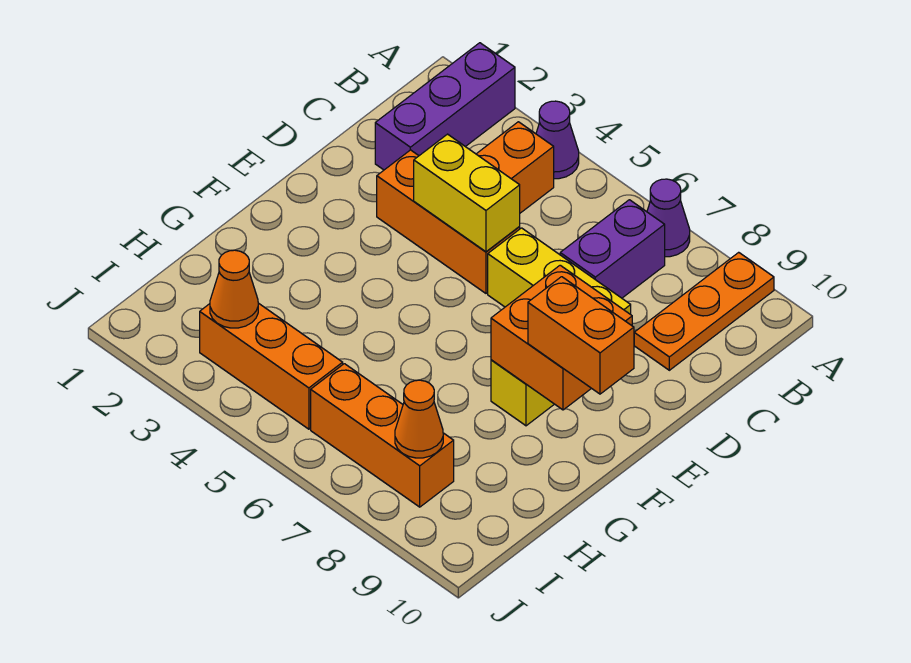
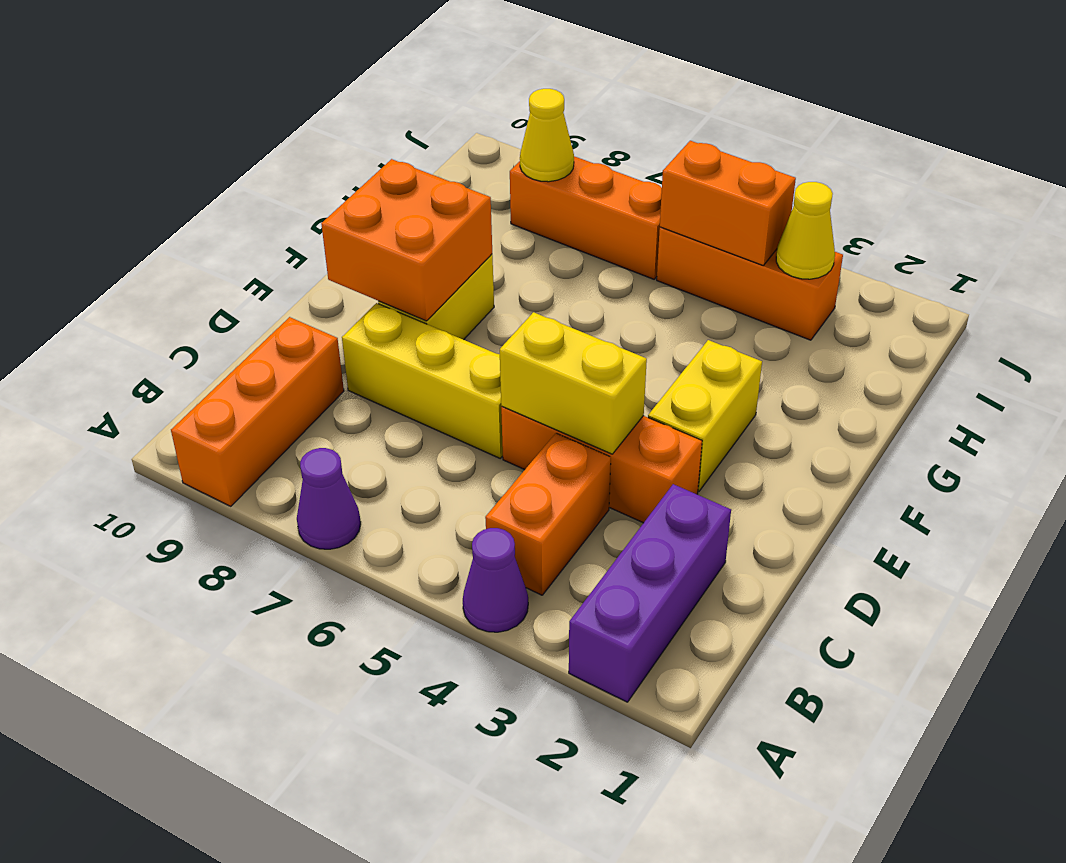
orange plate A9:C9 level 1 -> orange brick A9:C9 level 1
purple brick B7:C7 level 1 -> none
none -> yellow brick E3:F3 level 1
orange brick F9:F10 level 3 -> orange brick I4:I5 level 2
orange cone I3 level 2 -> yellow cone I3 level 2
orange cone I8 level 2 -> yellow cone I8 level 2

